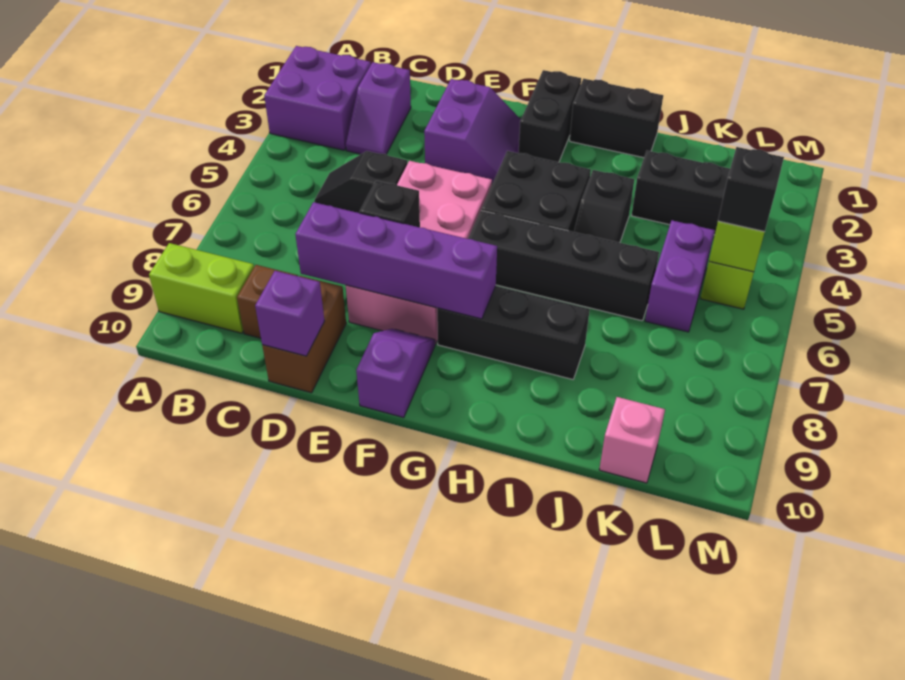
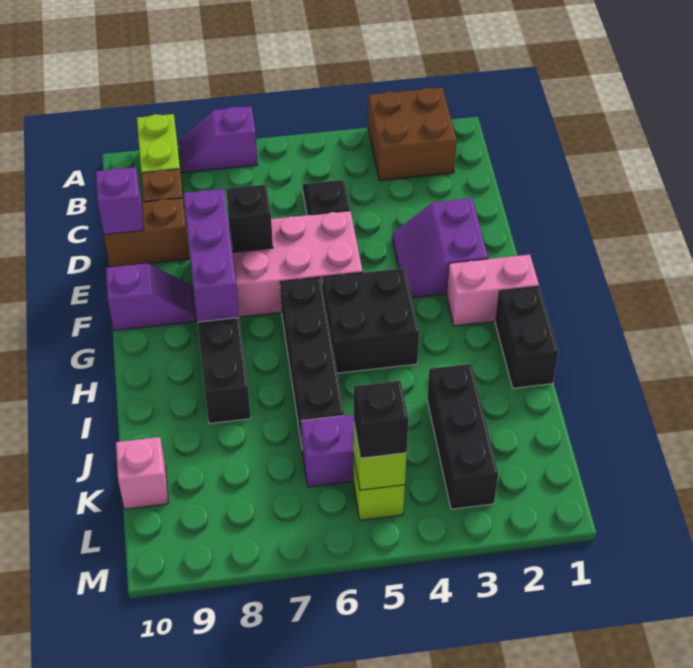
purple brick A2:B3 level 1 -> brown brick A2:B3 level 1
purple slope C2:C3 level 1 top 2 -> purple slope A7:A8 level 1 top 7
purple brick D8:G8 level 2 -> purple brick E8:G8 level 2
purple slope E2:F3 level 1 top E -> purple slope E2:F3 level 1 top 2
black brick G1:G2 level 1 -> pink brick G1:G2 level 1
black slope I4:I5 level 1 top 4 -> none

